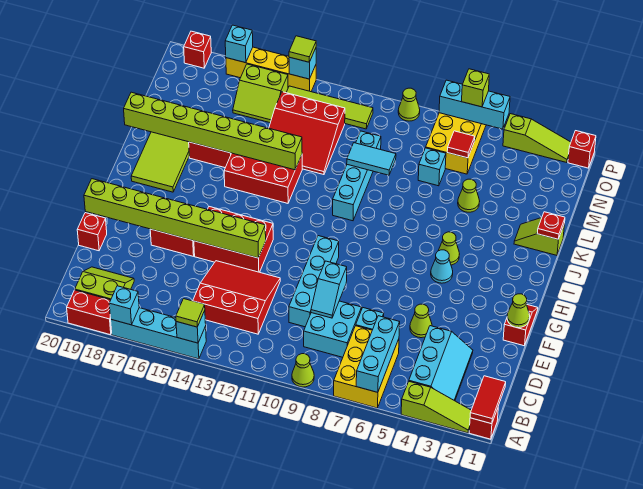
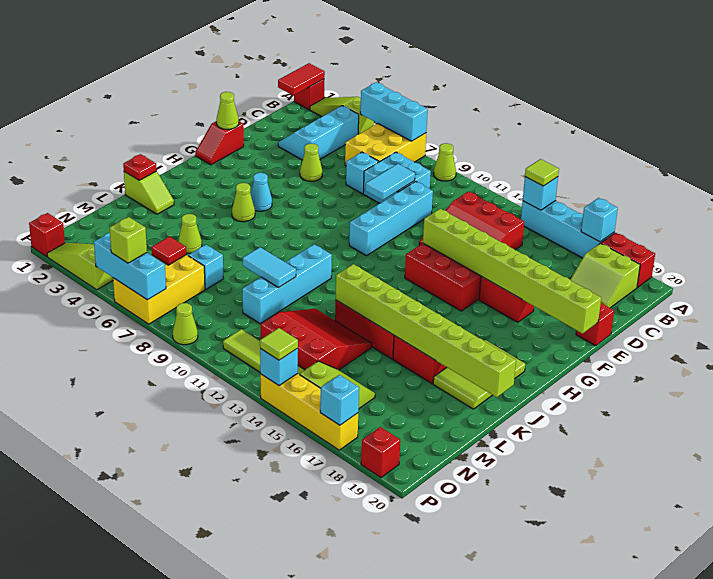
cyan brick A6:C6 level 2 -> cyan brick A5:A7 level 2
cyan slope D9:E9 level 2 top E -> cyan tile D9:E9 level 2

